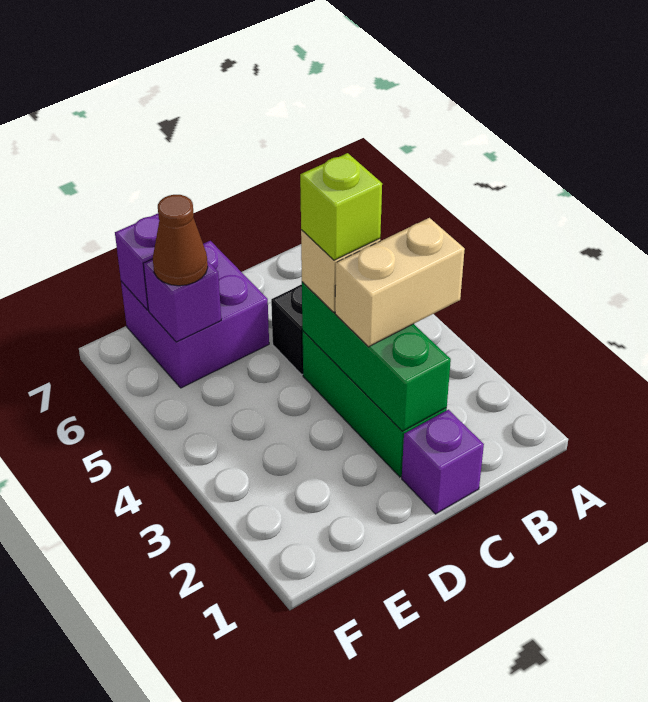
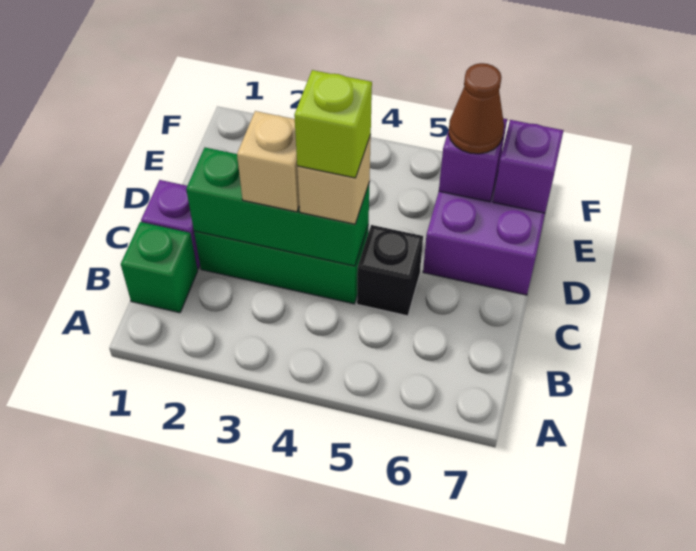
none -> green brick B1 level 1
tan brick B3:C3 level 3 -> tan brick C3 level 3

